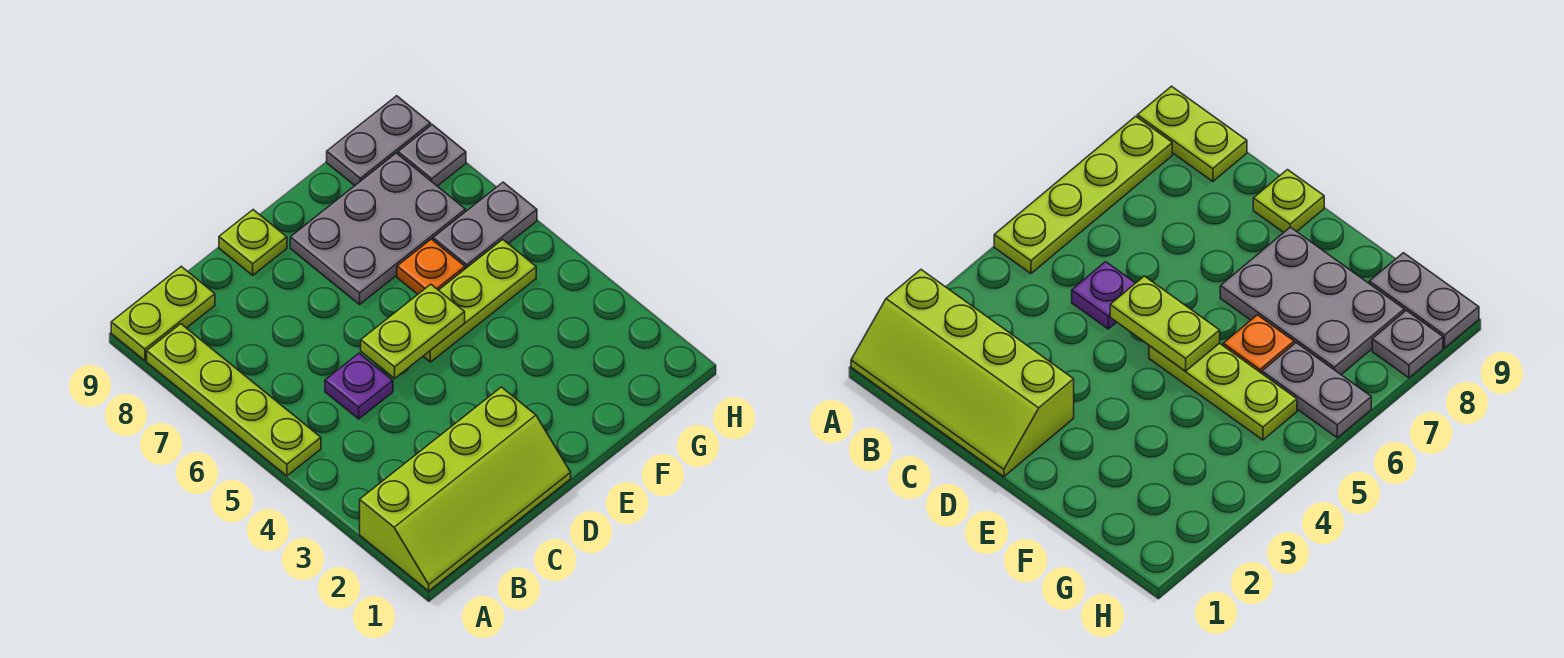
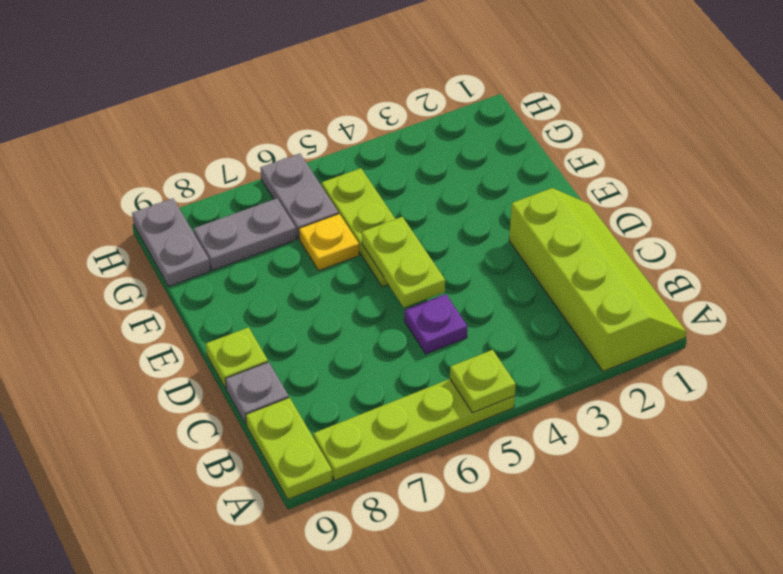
none -> lime plate A5 level 2
grey plate E7:G8 level 1 -> grey plate G7:G8 level 1
orange plate F6 level 1 -> yellow plate F6 level 1
grey plate H8 level 1 -> grey plate C9 level 1

